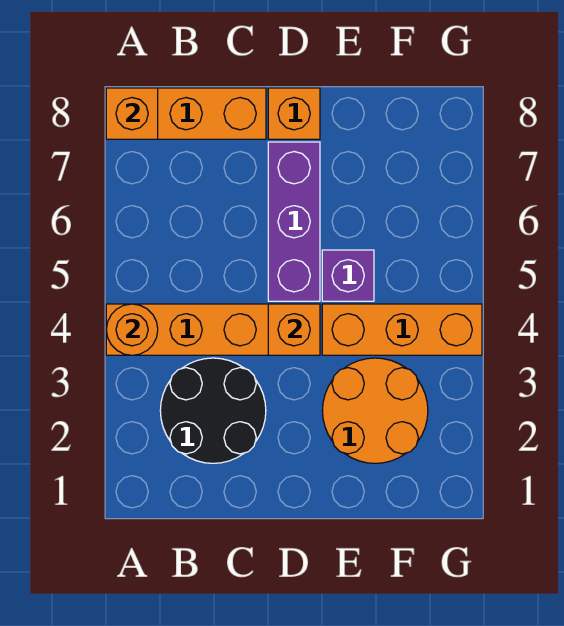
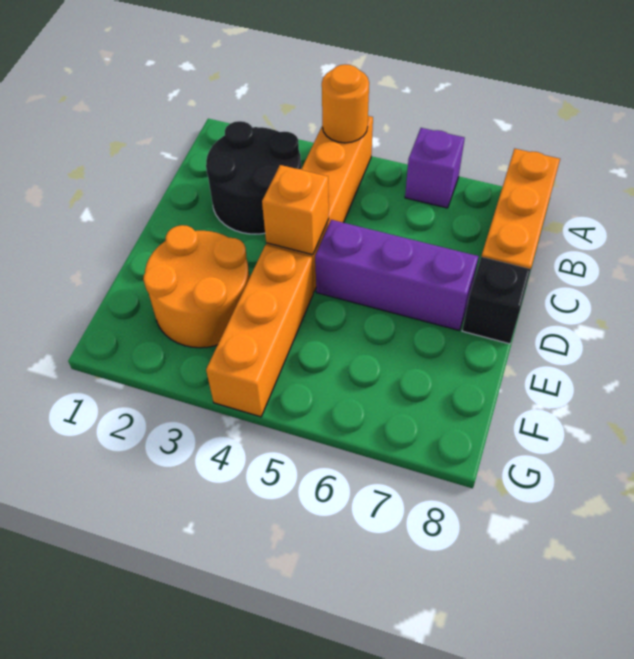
orange brick A8 level 2 -> none
orange brick D8 level 1 -> black brick D8 level 1
purple brick E5 level 1 -> purple brick A6 level 1

